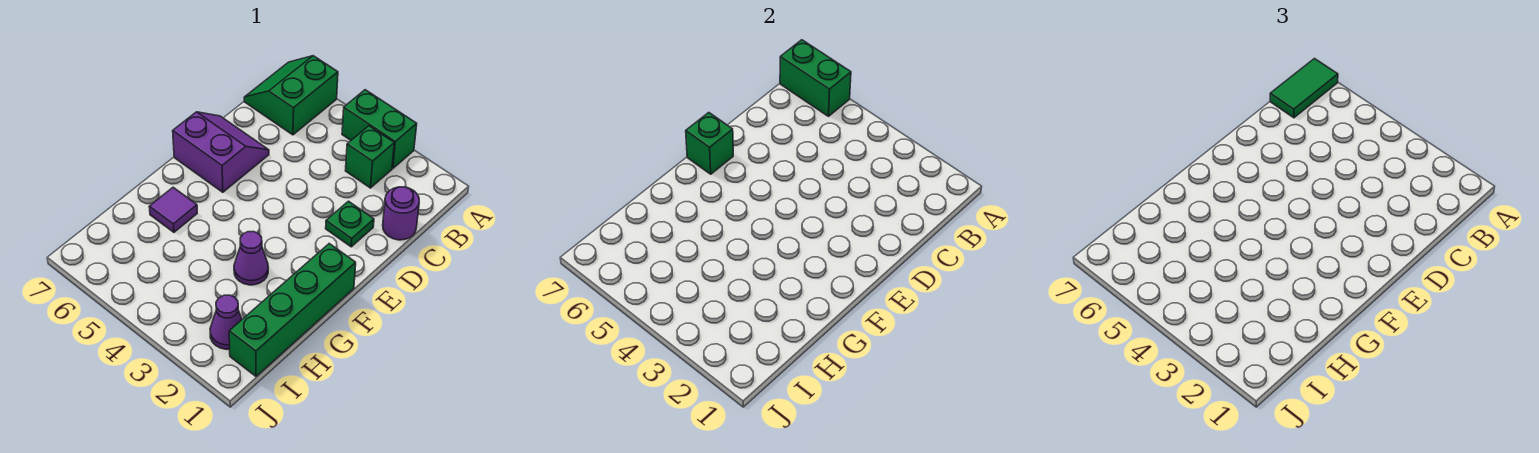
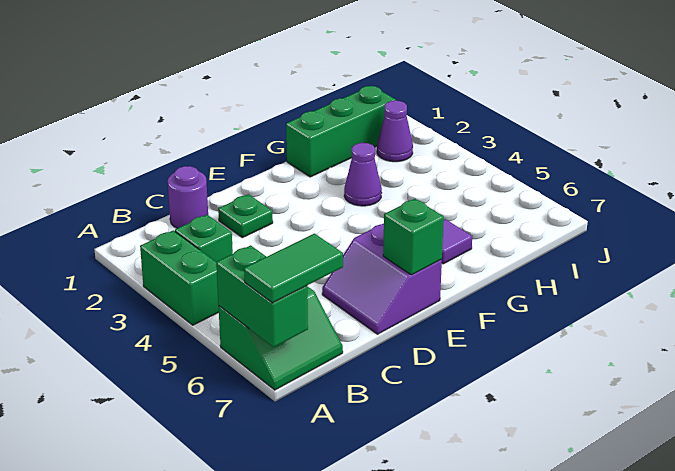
green brick F1:I1 level 1 -> green brick G1:I1 level 1

